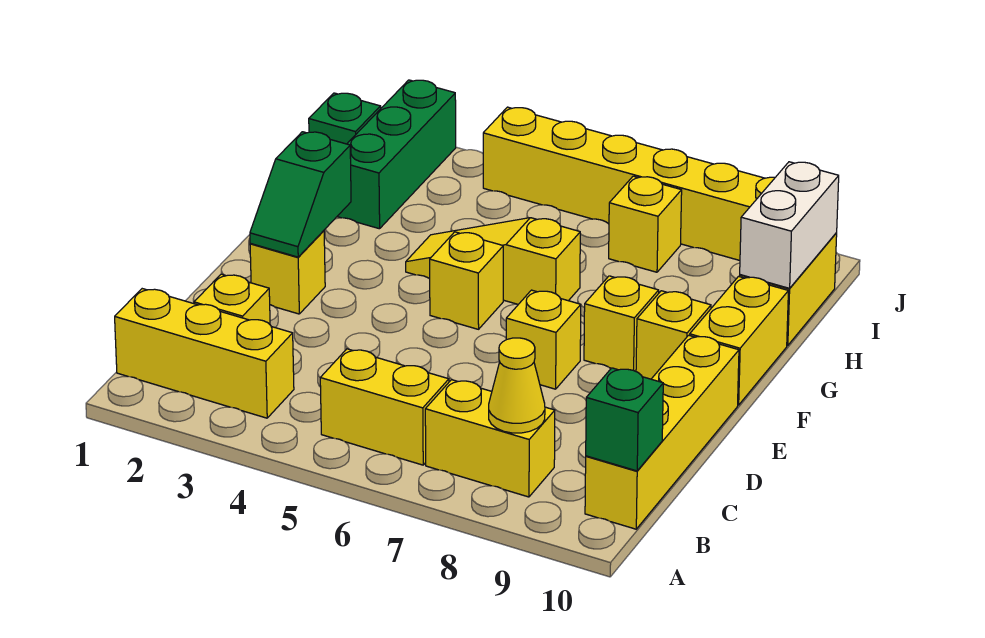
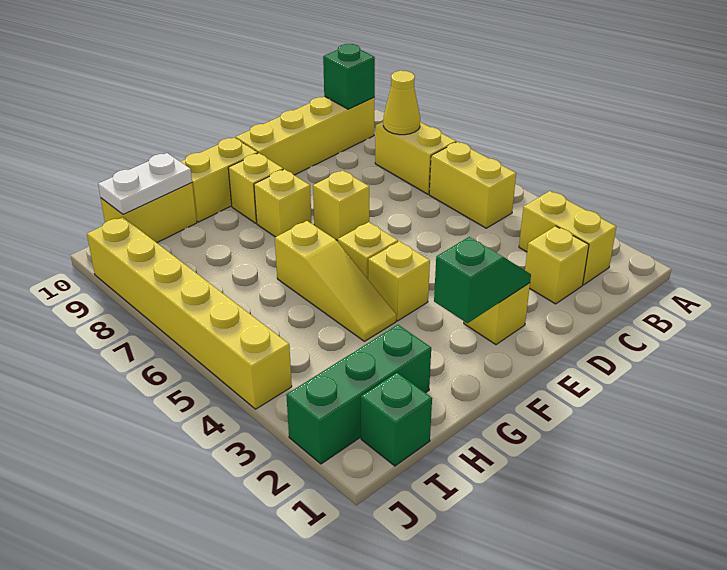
yellow brick B1:B3 level 1 -> yellow brick B2:B3 level 1
white brick H10:I10 level 2 -> white plate H10:I10 level 2
yellow brick I7 level 1 -> yellow brick F4 level 1

